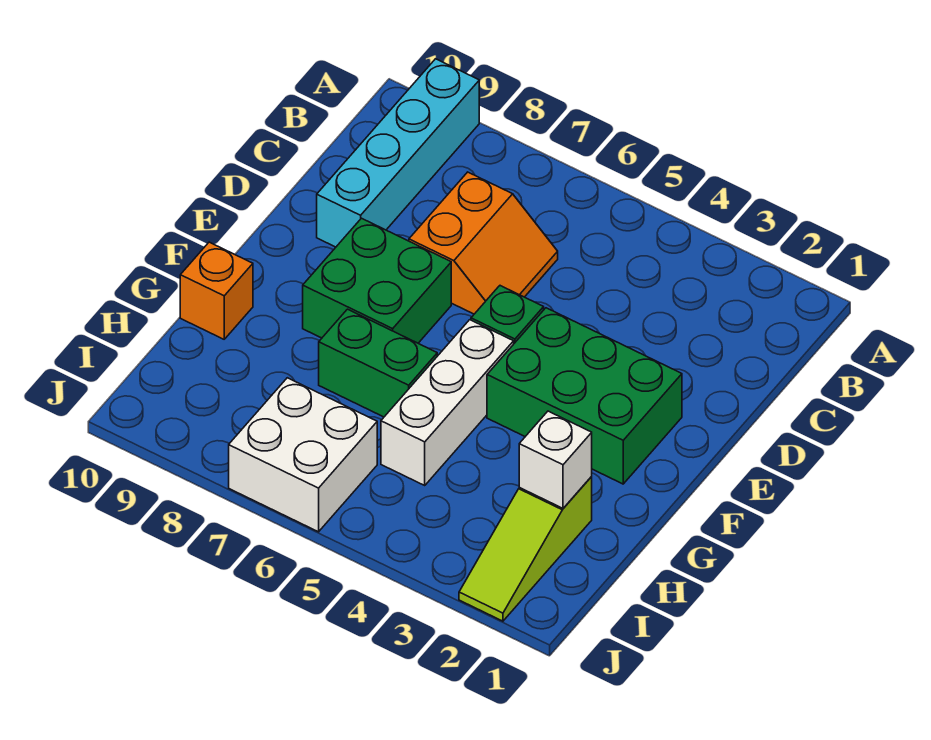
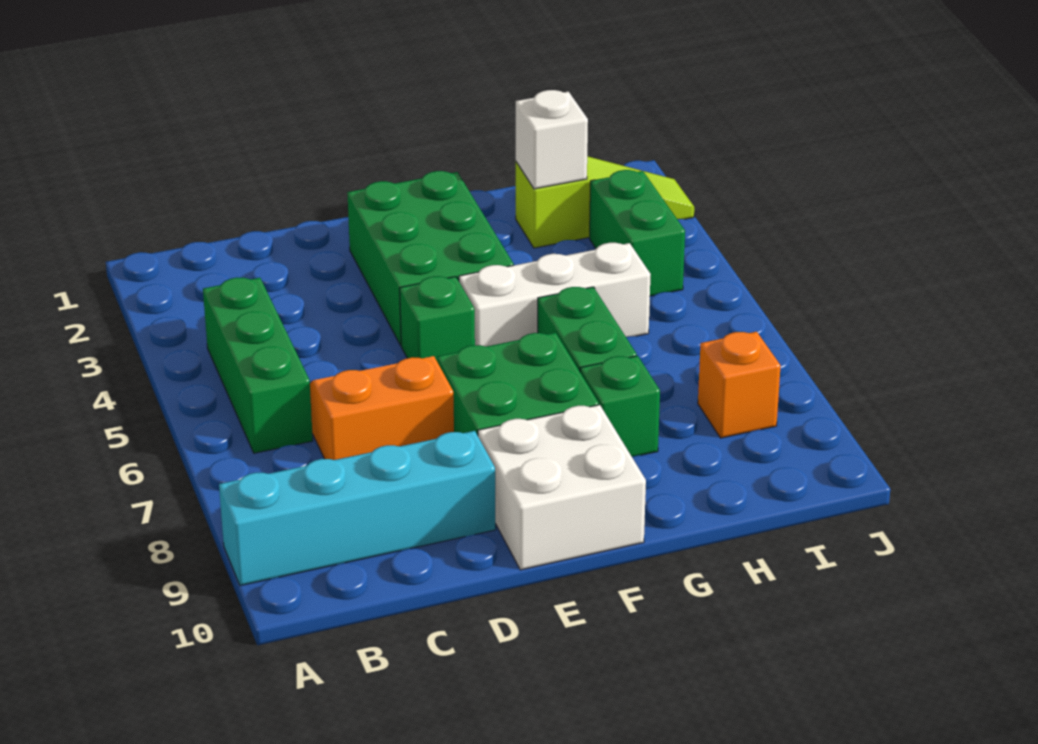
none -> green brick B4:B6 level 1
none -> green brick G8 level 1
orange brick G10 level 1 -> orange brick I8 level 1
none -> green brick I3:I4 level 1
white brick I6:J7 level 1 -> white brick E9:F10 level 1

